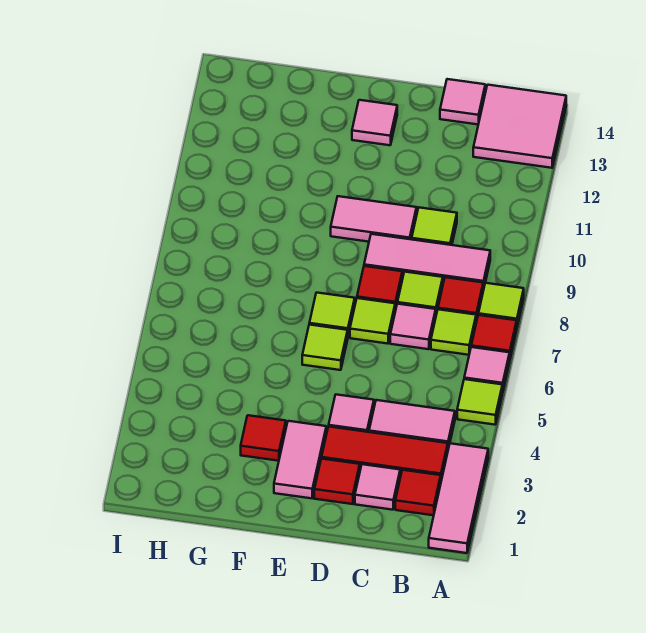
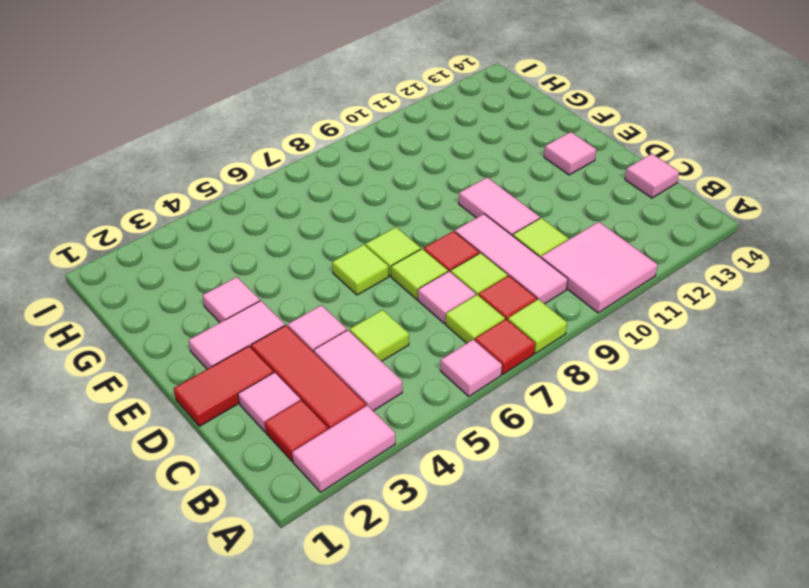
pink tile A1:A3 level 1 -> pink tile A2:A3 level 1
lime tile A5 level 1 -> lime tile C5 level 1
pink tile A13:B14 level 1 -> pink tile A10:B11 level 1
red tile D2 level 1 -> red tile D1:D2 level 1
red tile F3 level 1 -> pink tile F3 level 1

